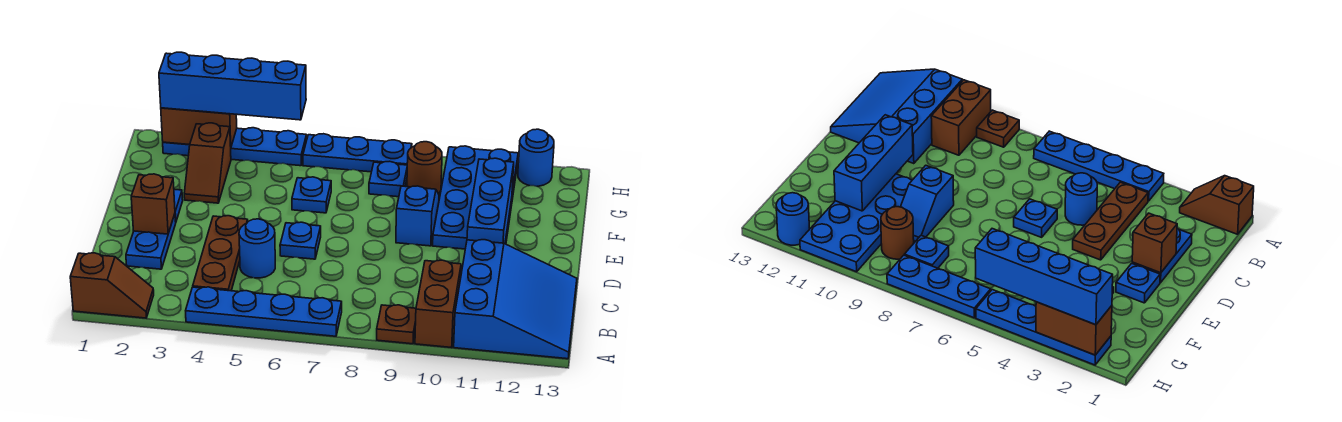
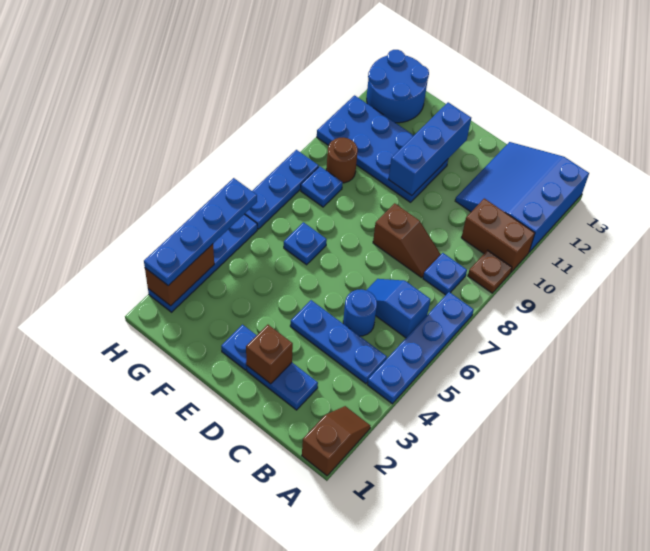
blue slope A11:C13 level 1 top 11 -> blue slope A11:C13 level 1 top A
brown plate B4:D4 level 1 -> blue plate B4:D4 level 1
blue plate D6 level 1 -> blue plate B8 level 1
blue brick D11:F11 level 2 -> blue brick E10:E12 level 2
blue slope E9:F9 level 1 top E -> blue slope B6:C6 level 1 top B
brown slope F3:G3 level 1 top G -> brown slope C8:D8 level 1 top D
blue brick H2:H5 level 3 -> blue plate H2:H5 level 3
blue round brick H12 level 1 -> blue round brick G12:H13 level 1

